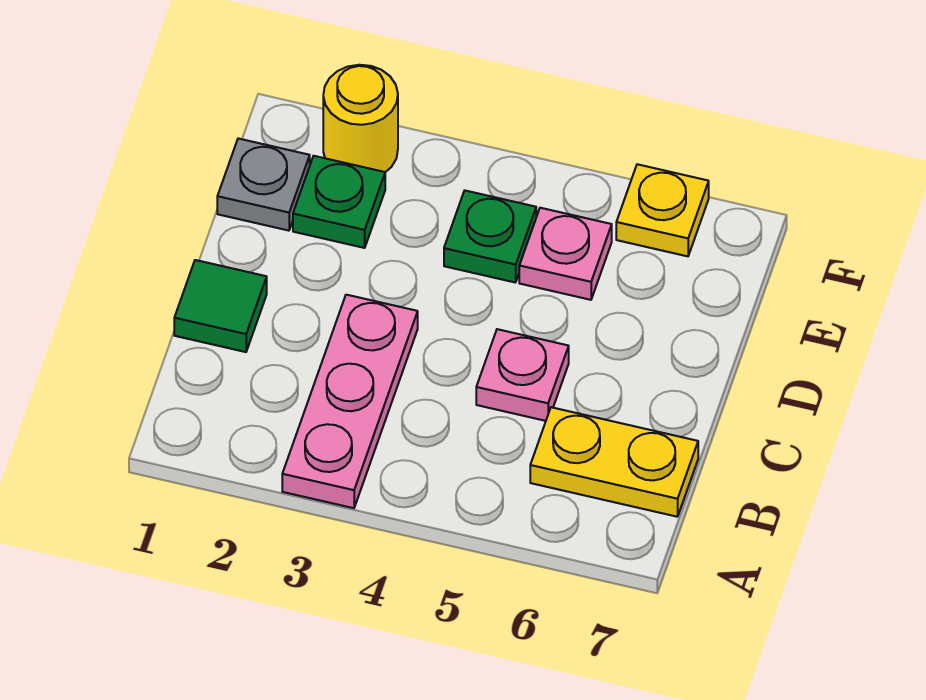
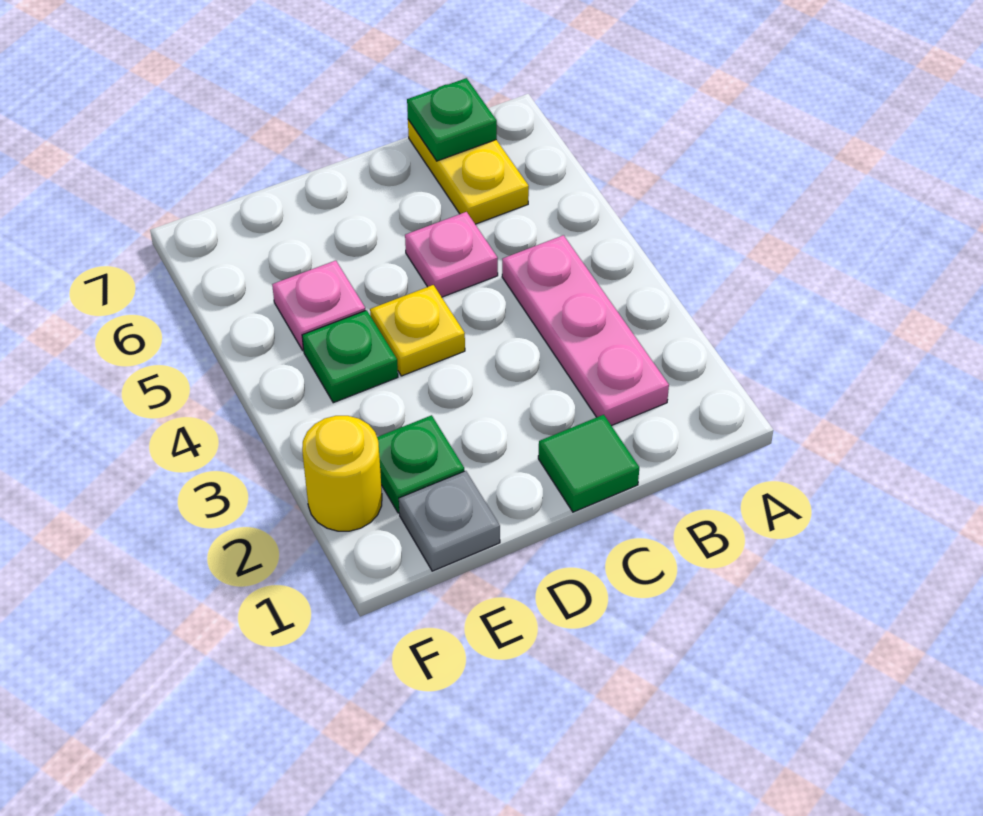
pink plate A3:C3 level 1 -> pink plate B2:B4 level 1
none -> green plate B7 level 2
yellow plate F6 level 1 -> yellow plate D4 level 1

